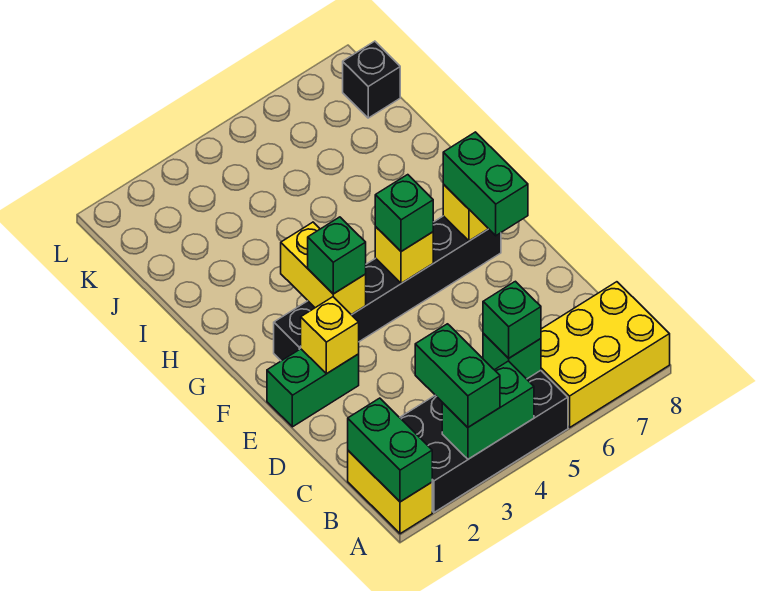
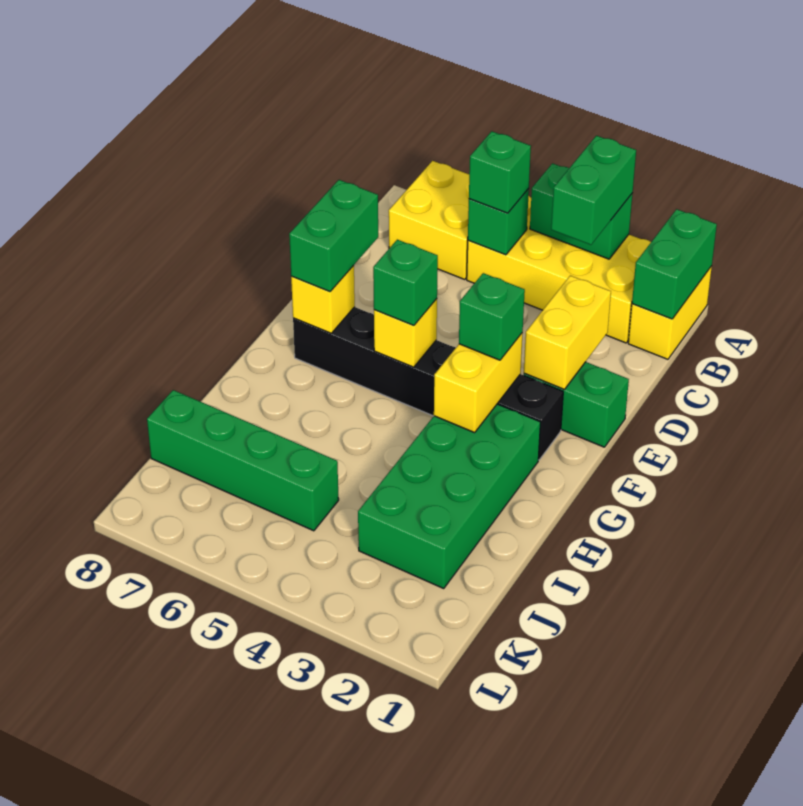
black brick A2:B5 level 1 -> yellow brick A2:B5 level 1
yellow brick A6:B8 level 1 -> yellow brick A6:B7 level 1
yellow brick E2 level 2 -> yellow brick D2:E2 level 2
none -> green brick G2:J3 level 1
none -> green brick J5:J8 level 1
black brick K8 level 1 -> none

